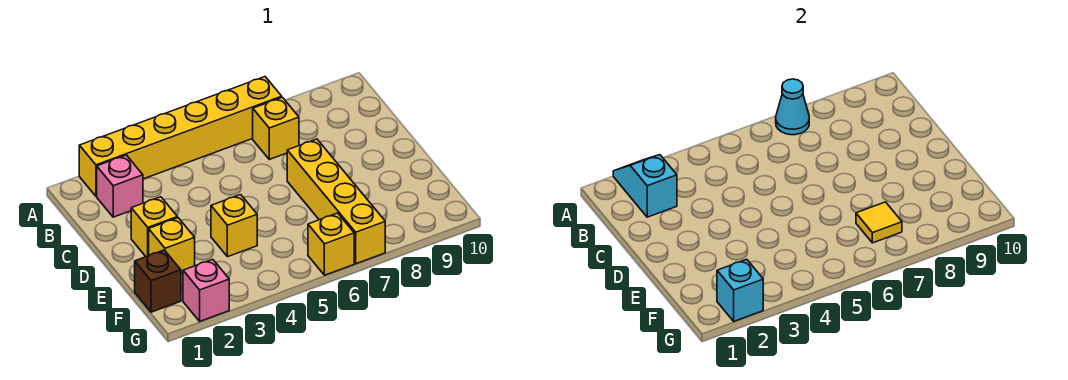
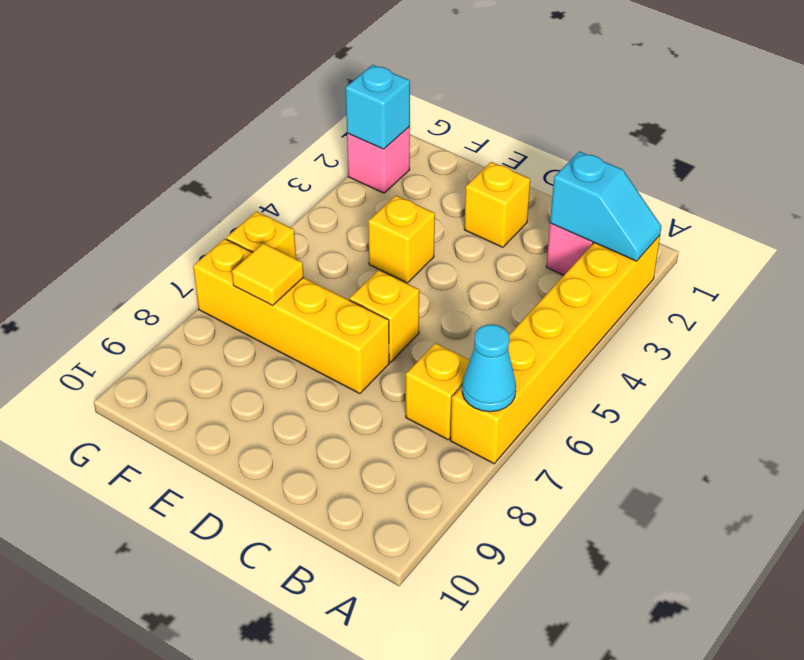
yellow brick E2 level 1 -> yellow brick D6 level 1
brown brick F1 level 1 -> none

